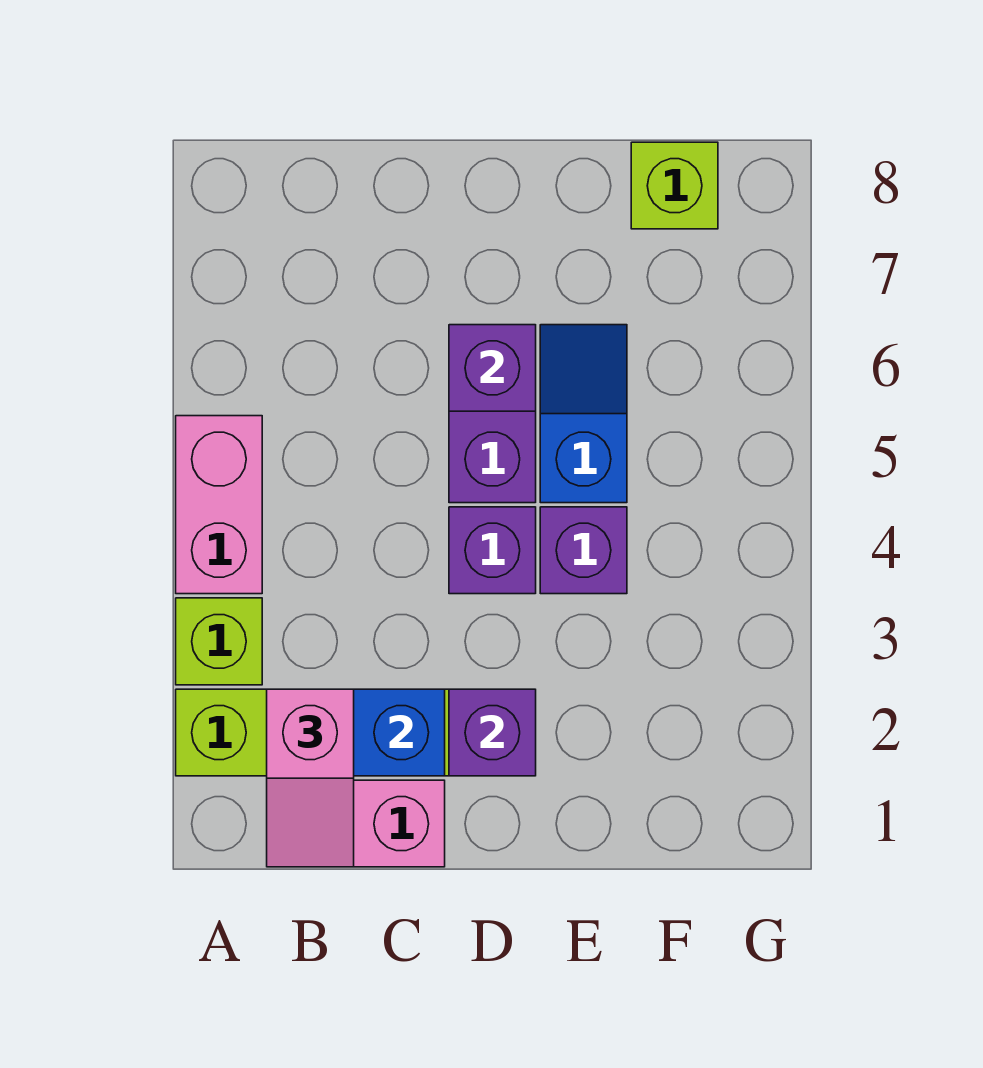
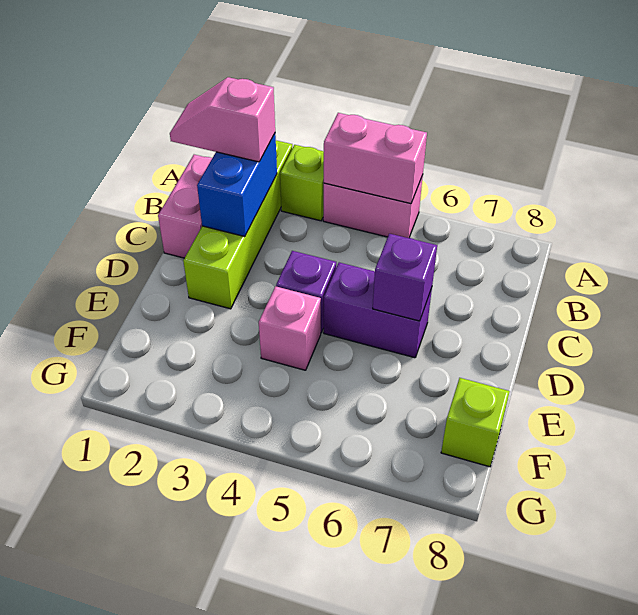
none -> pink brick A4:A5 level 2
purple brick D2 level 2 -> none
purple brick E4 level 1 -> pink brick E4 level 1
blue slope E5:E6 level 1 top 5 -> none

